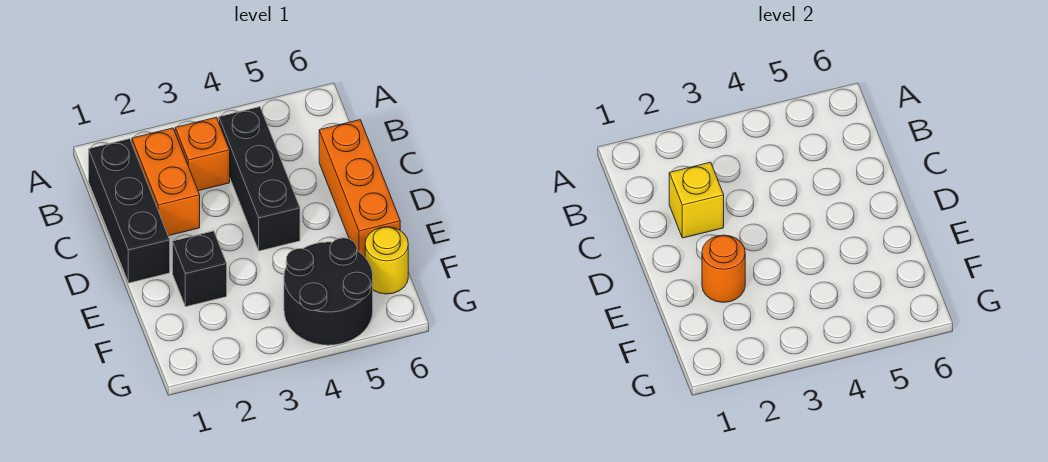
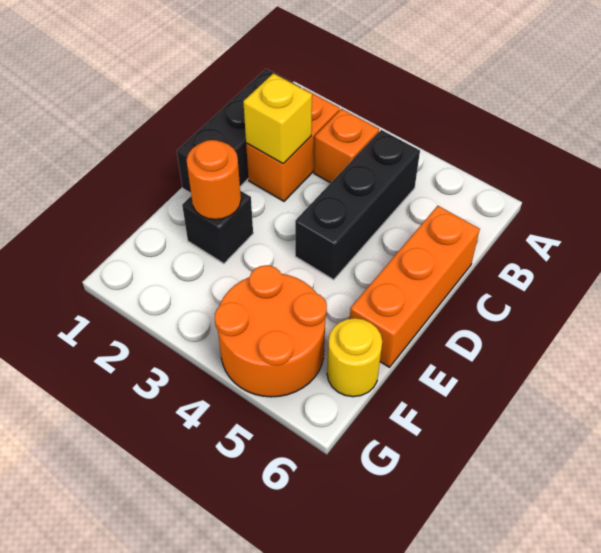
black round brick F4:G5 level 1 -> orange round brick F4:G5 level 1

